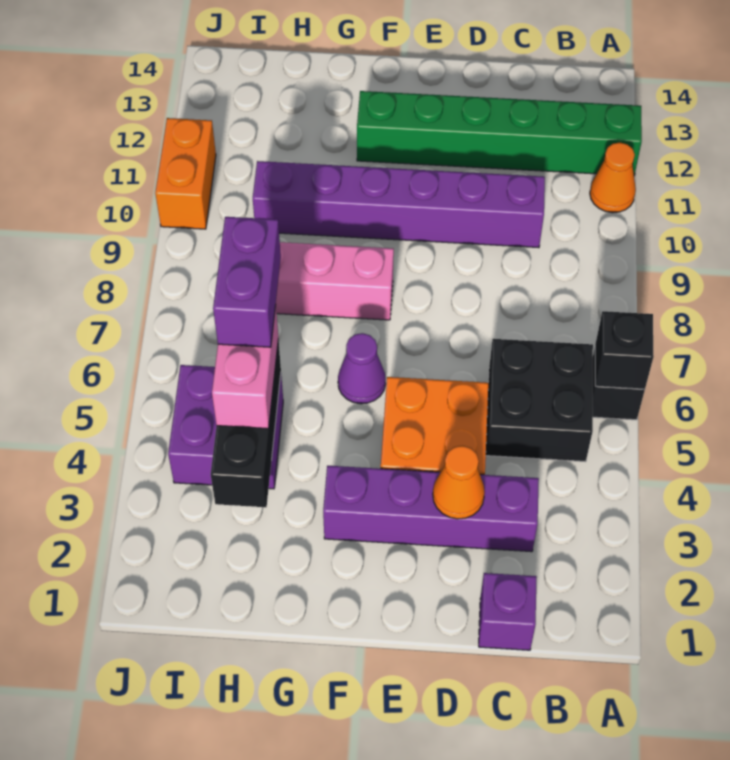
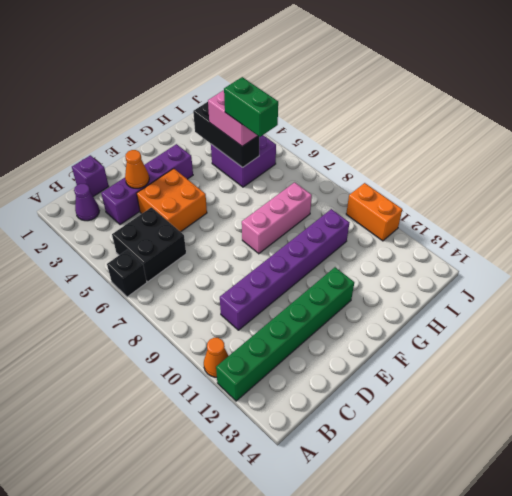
black brick A6 level 2 -> none
purple cone F6 level 1 -> purple cone B2 level 1
purple brick H5:H6 level 4 -> green brick H5:H6 level 4

